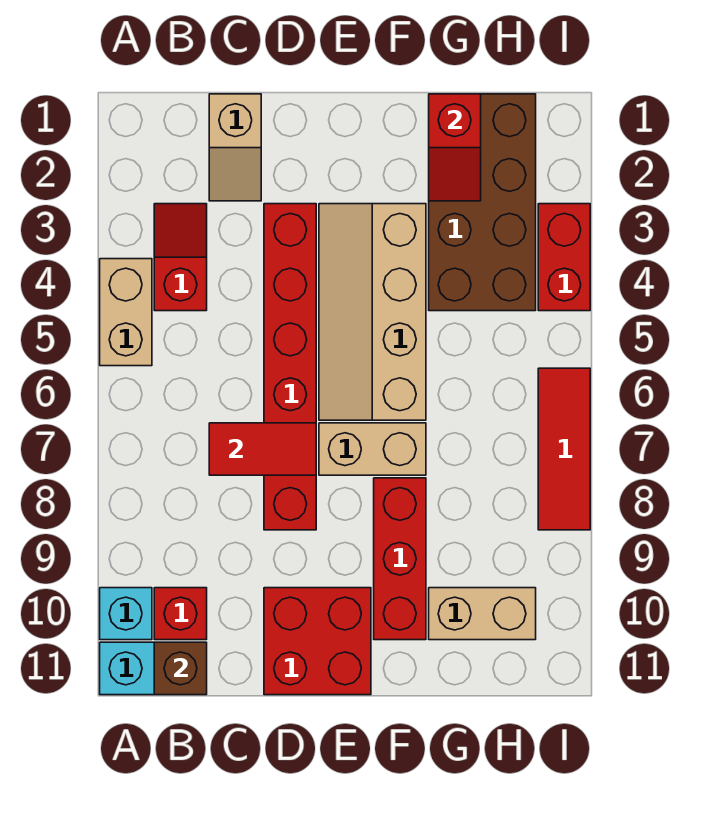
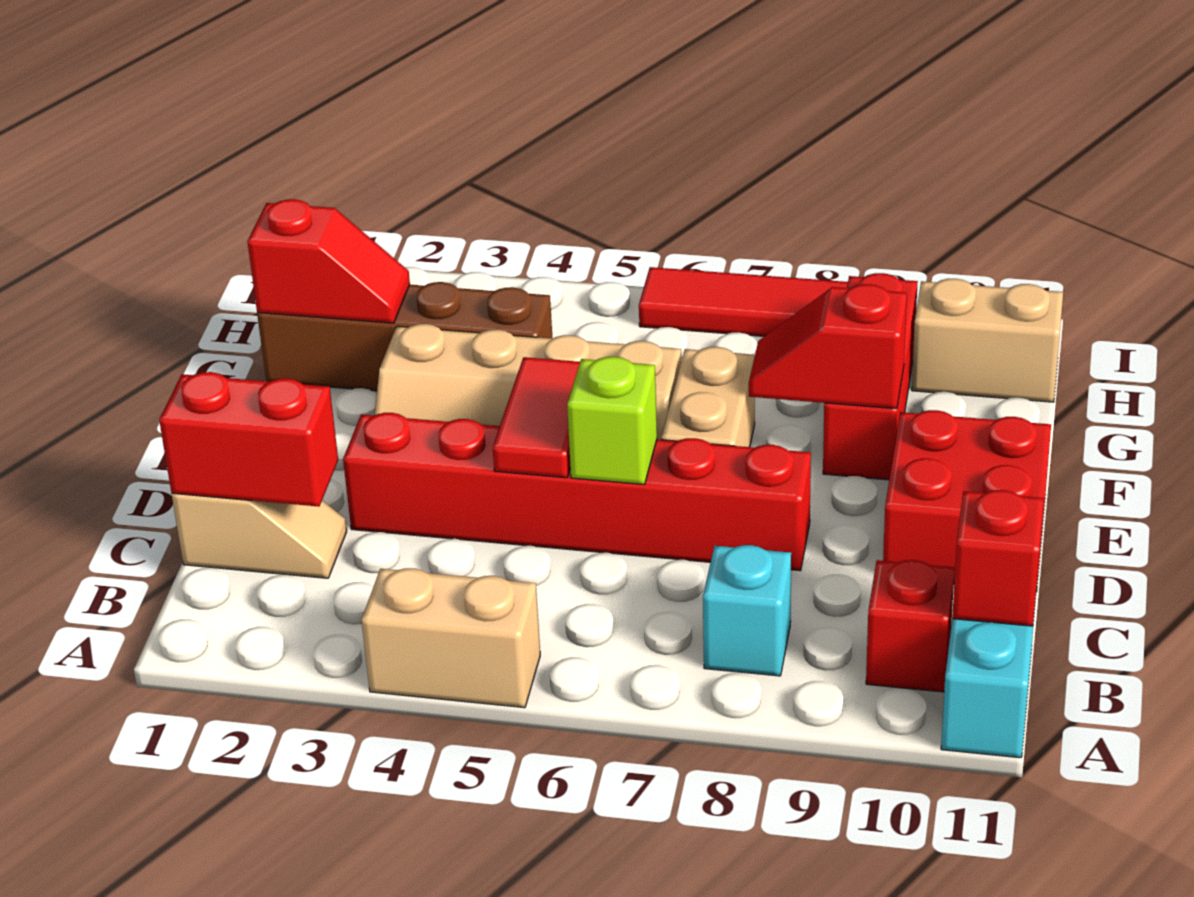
cyan brick A10 level 1 -> cyan brick B8 level 1
red slope B3:B4 level 1 top 4 -> red slope F8:F9 level 2 top 9
brown brick B11 level 2 -> red brick B11 level 2
red tile C7:D7 level 2 -> red tile D5:E5 level 2
none -> lime brick D6 level 2
red brick F8:F10 level 1 -> red brick F9:H9 level 1
brown brick G1:H4 level 1 -> brown brick G1:G4 level 1
tan brick G10:H10 level 1 -> tan brick H10:H11 level 1
red brick I3:I4 level 1 -> red brick C1:C2 level 2

